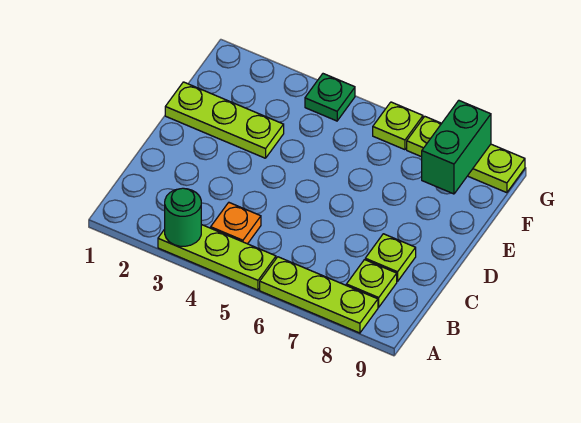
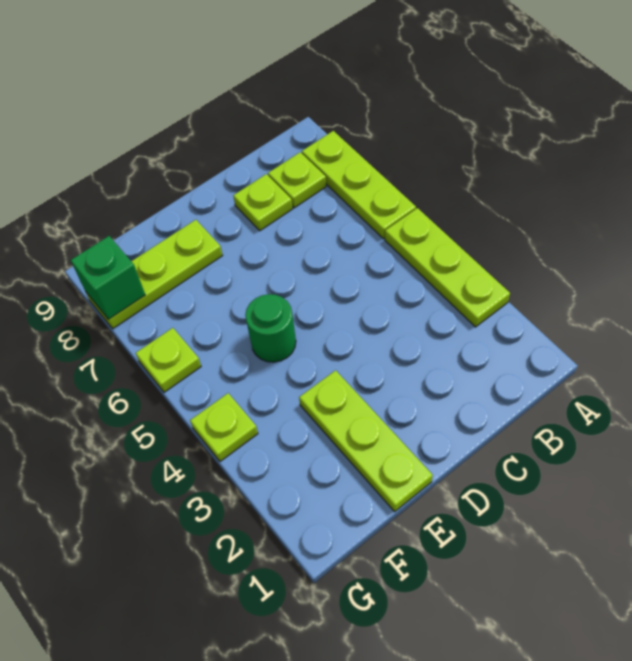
green round brick A3 level 2 -> green round brick E5 level 1
orange plate B4 level 1 -> none
green brick F8:G8 level 2 -> green brick G8 level 2
green plate G4 level 1 -> lime plate G4 level 1
lime plate G7:G9 level 1 -> lime plate E8:G8 level 1

